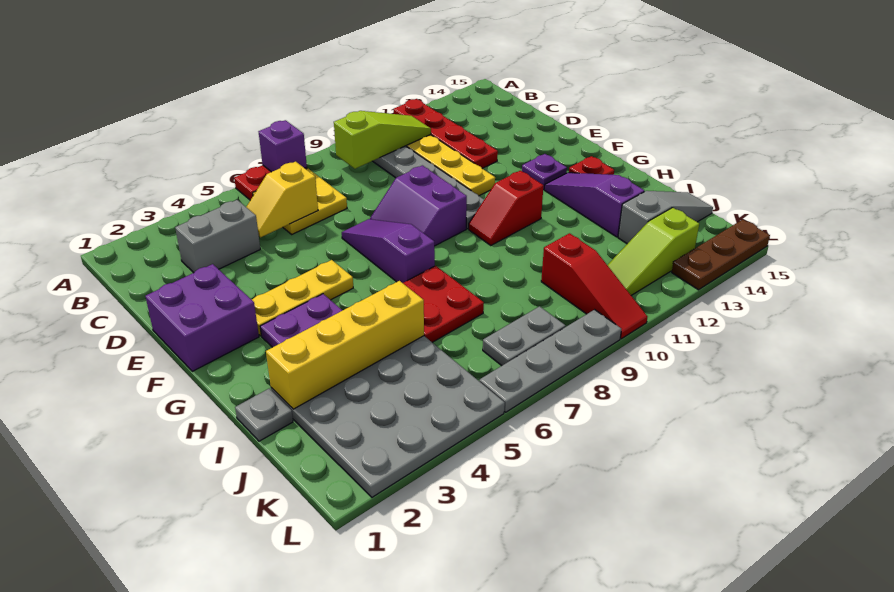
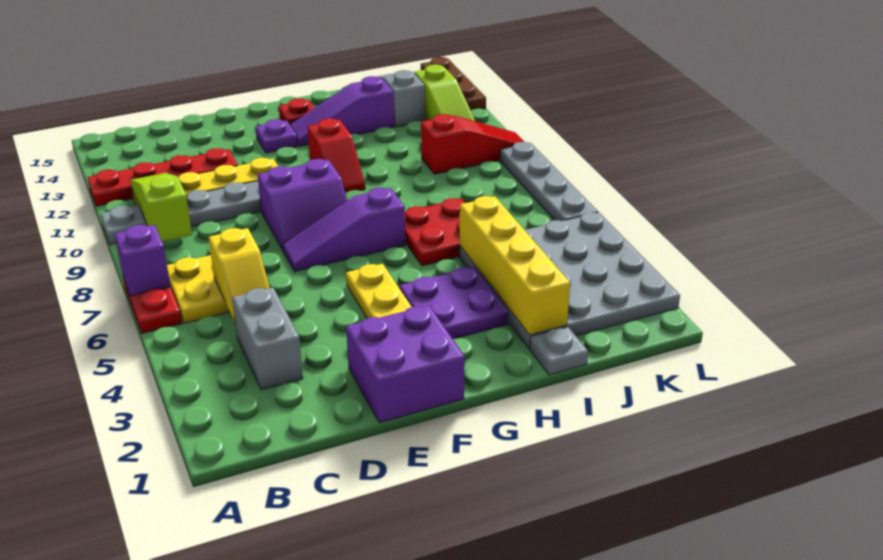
grey plate K7:K8 level 1 -> none

